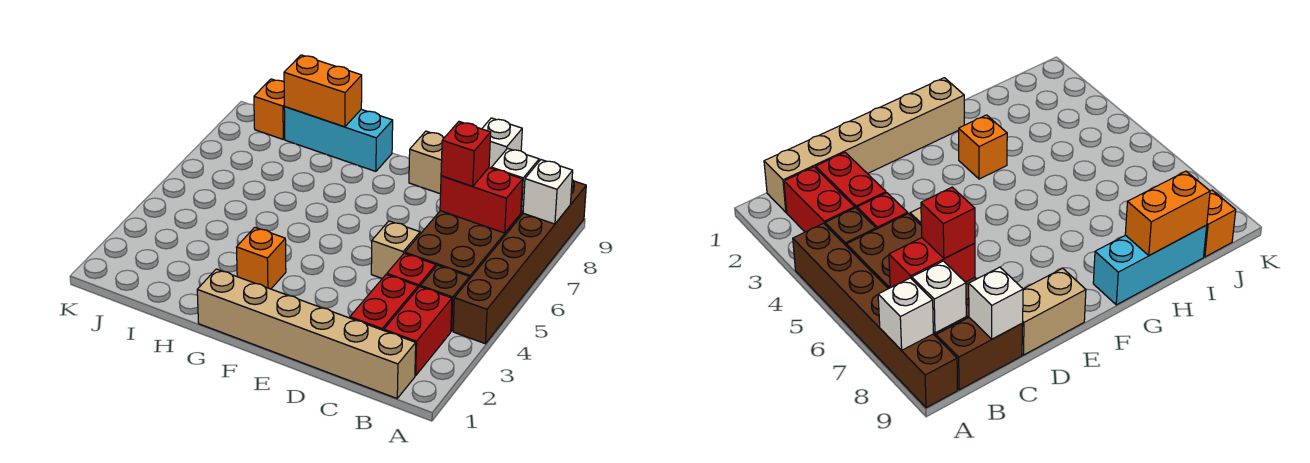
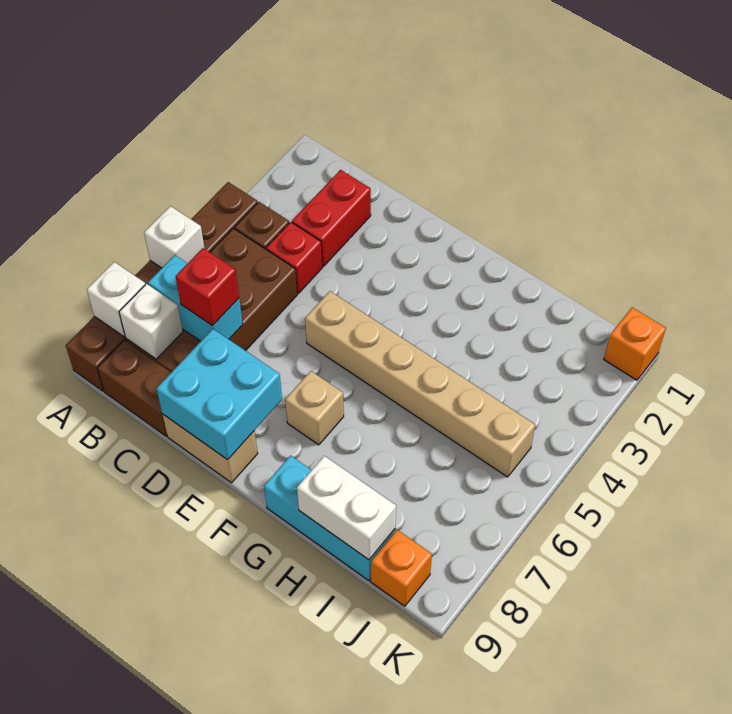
tan brick B1:G1 level 1 -> tan brick E5:J5 level 1
red brick B2:B3 level 1 -> none
red brick B7:C7 level 2 -> cyan brick B7:C7 level 2
white brick C9 level 2 -> white brick A6 level 2
tan brick D5 level 1 -> tan brick F7 level 1
none -> cyan brick D8:E9 level 2
orange brick G3 level 1 -> orange brick K1 level 1
orange brick H9:I9 level 2 -> white brick H9:I9 level 2

